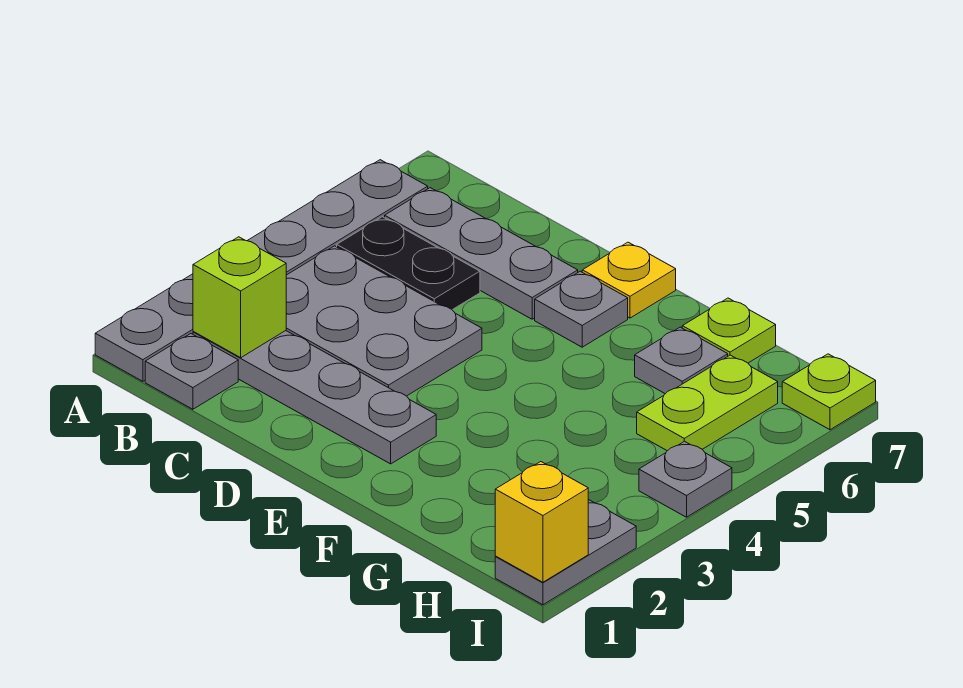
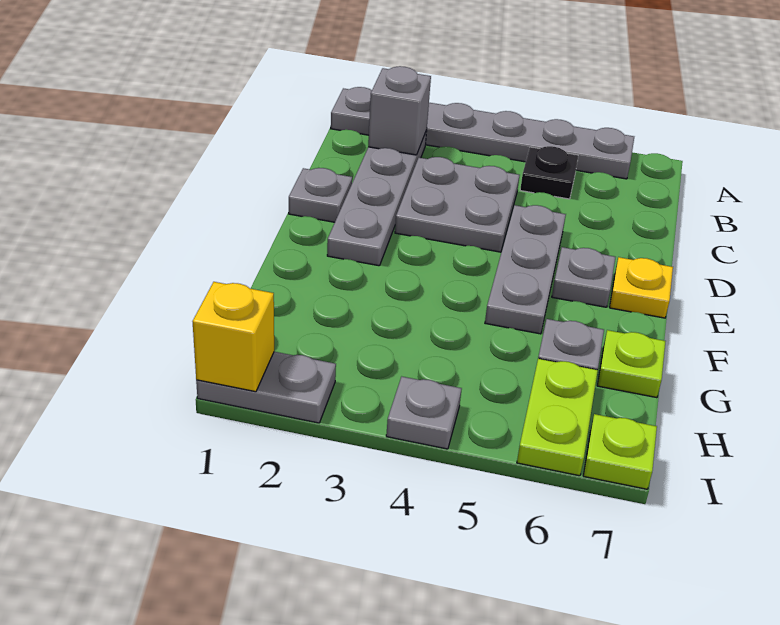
grey plate B1 level 1 -> grey plate D1 level 1
lime brick B2 level 2 -> grey brick B2 level 2
grey plate B3:D4 level 1 -> grey plate C3:D4 level 1
black plate B5:C5 level 1 -> black plate B5 level 1
grey plate B6:D6 level 1 -> grey plate D5:F5 level 1
lime plate H5:H6 level 1 -> lime plate H6:I6 level 1

